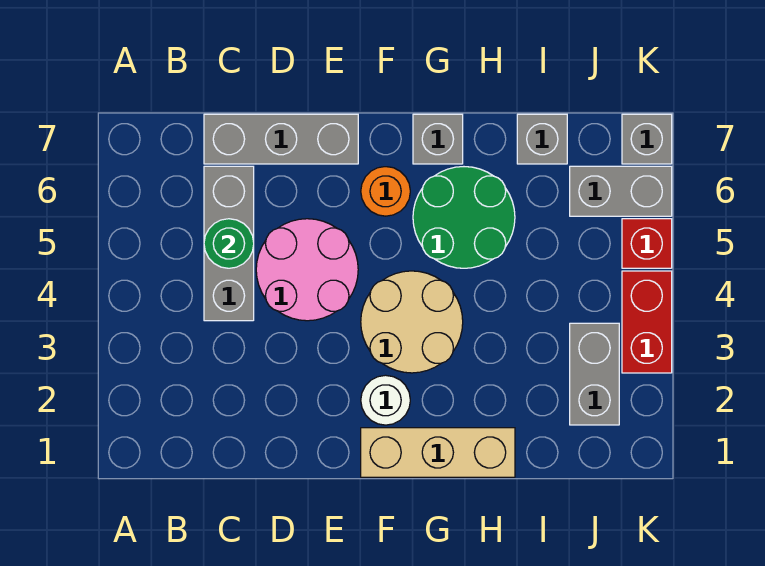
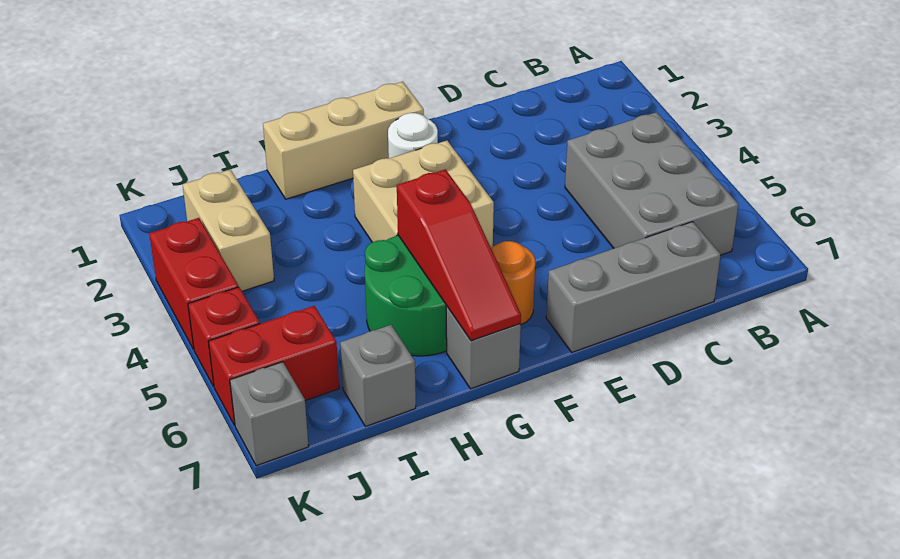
grey brick C4:C6 level 1 -> grey brick B4:C6 level 1
green round brick C5 level 2 -> none
pink round brick D4:E5 level 1 -> none
tan round brick F3:G4 level 1 -> tan brick F3:G4 level 1
none -> red slope G5:G7 level 2 top 5
grey brick J2:J3 level 1 -> tan brick J2:J3 level 1
grey brick J6:K6 level 1 -> red brick J6:K6 level 1

